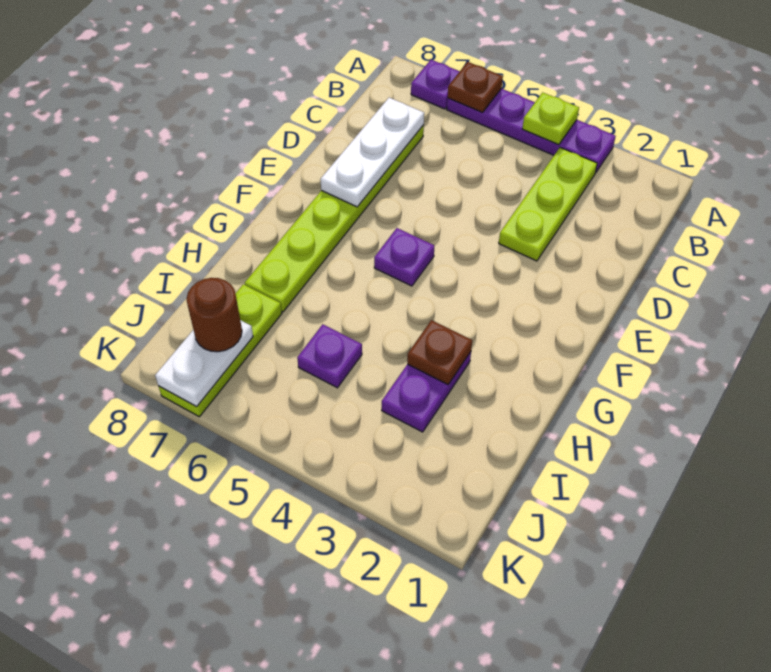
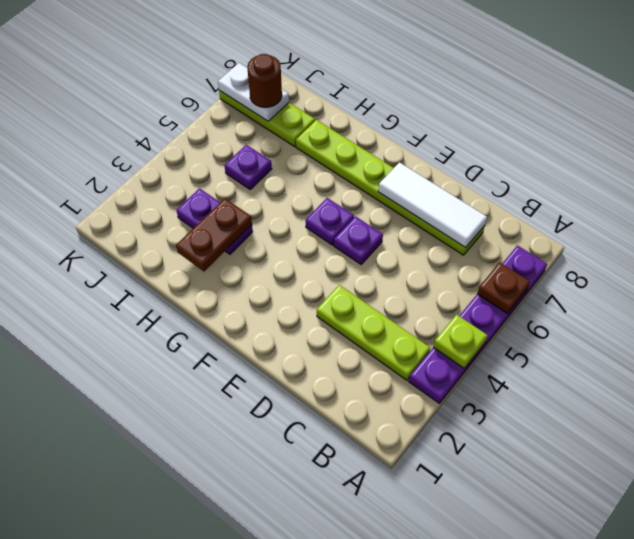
white plate C7:E7 level 2 -> white tile C7:E7 level 2
none -> purple plate E5 level 1
brown plate H3 level 2 -> brown plate H2:H3 level 2

